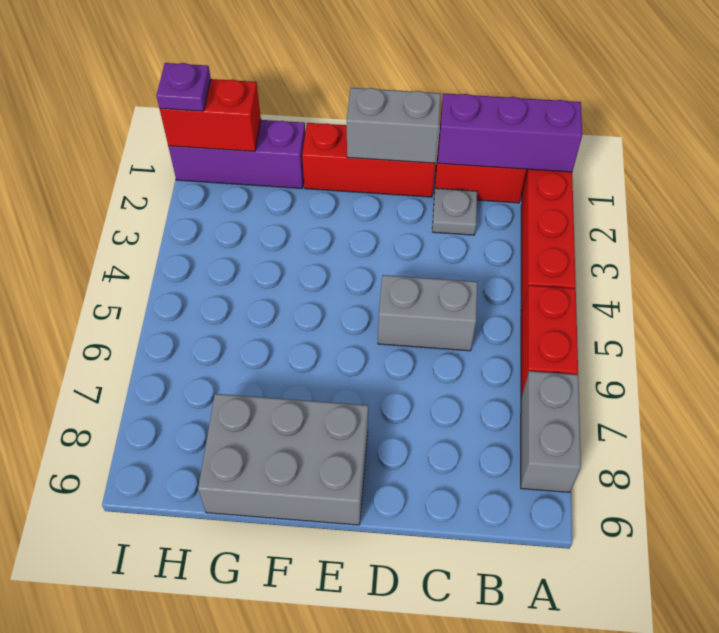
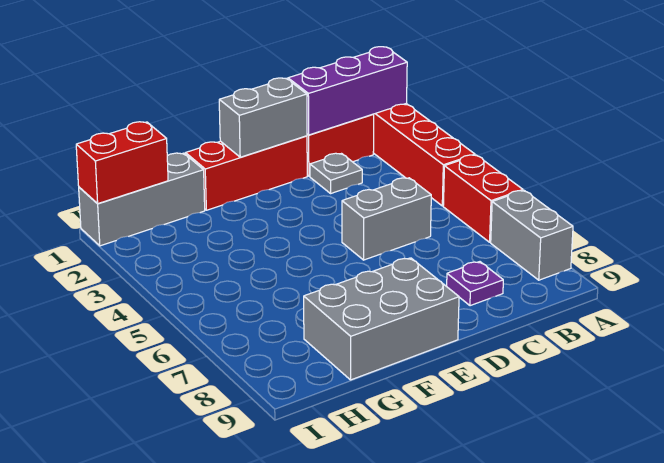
purple brick G1:I1 level 1 -> grey brick G1:I1 level 1
purple plate I1 level 3 -> purple plate C8 level 1

